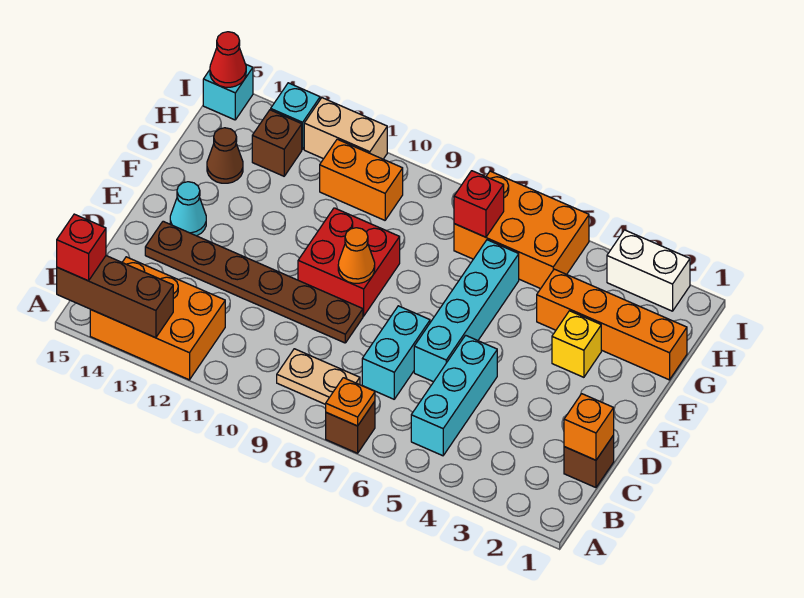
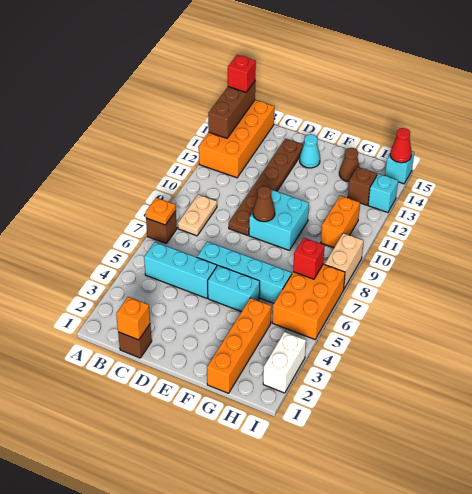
orange brick A12:B14 level 1 -> orange brick A12:B15 level 1
cyan brick C7:D7 level 1 -> cyan brick E5:F5 level 1
red brick E9:F10 level 1 -> cyan brick E9:F10 level 1
orange cone E9 level 2 -> brown cone E9 level 2
yellow brick F3 level 1 -> none
tan brick I11:I12 level 1 -> tan brick I8:I9 level 1

